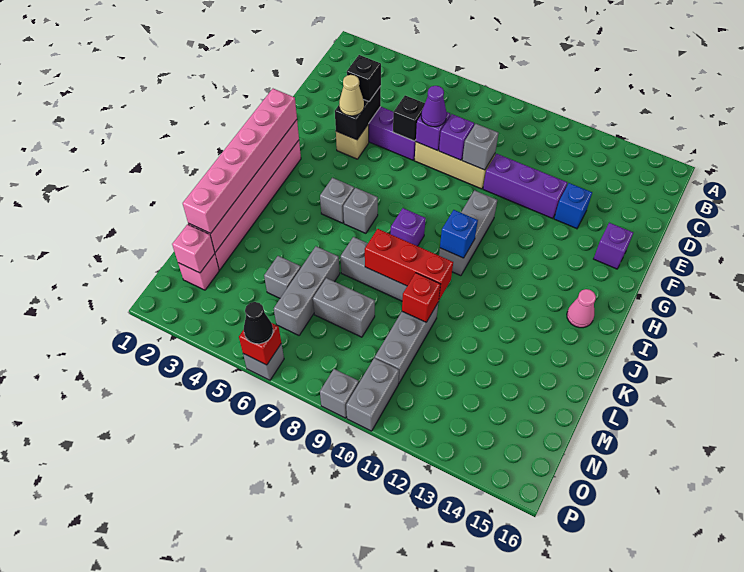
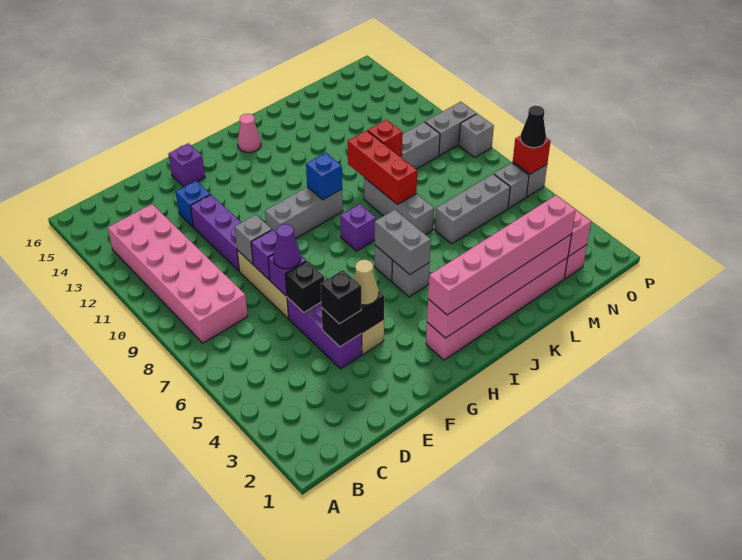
none -> pink brick B8:C13 level 1
grey brick M5 level 1 -> grey brick O6 level 1
grey brick M7:M8 level 1 -> grey brick I5:I6 level 2

